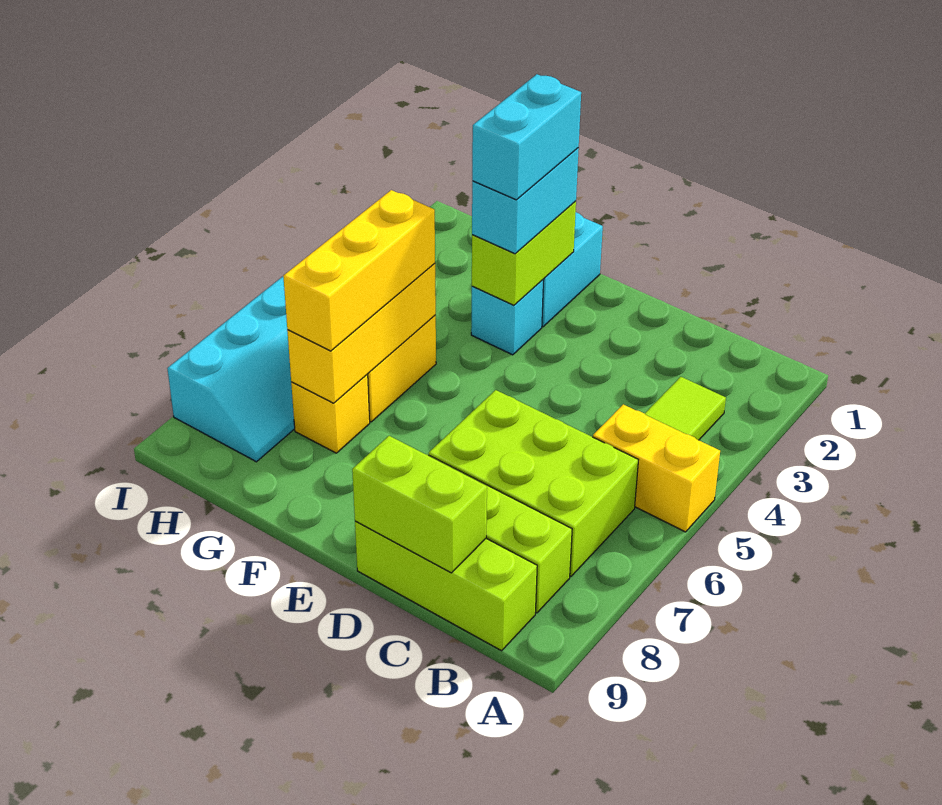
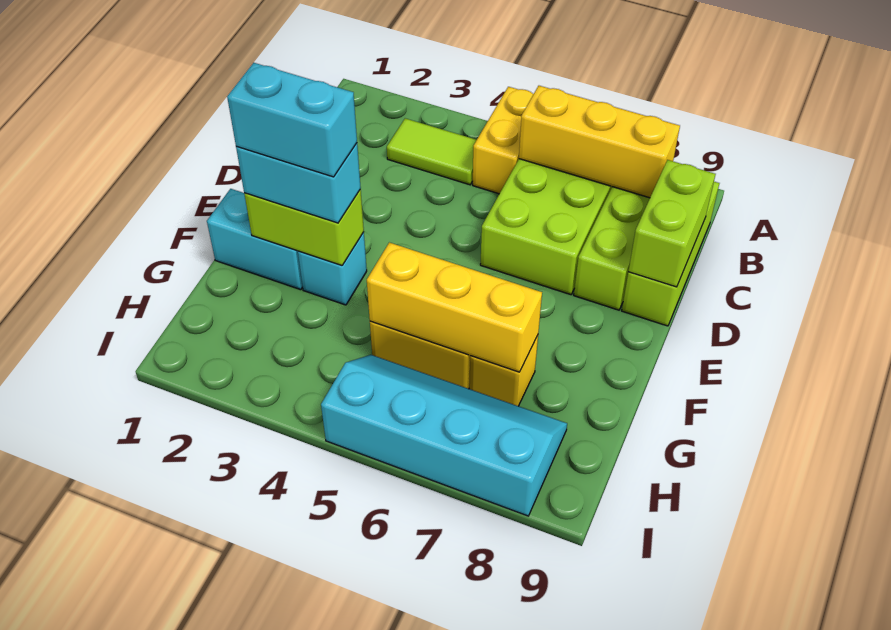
yellow brick G5:G7 level 3 -> yellow brick B6:B8 level 2

